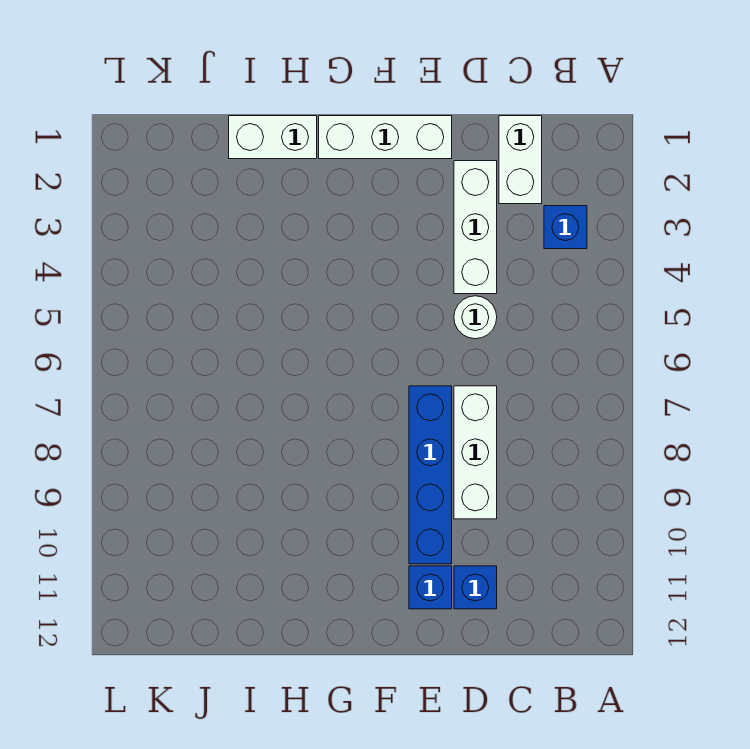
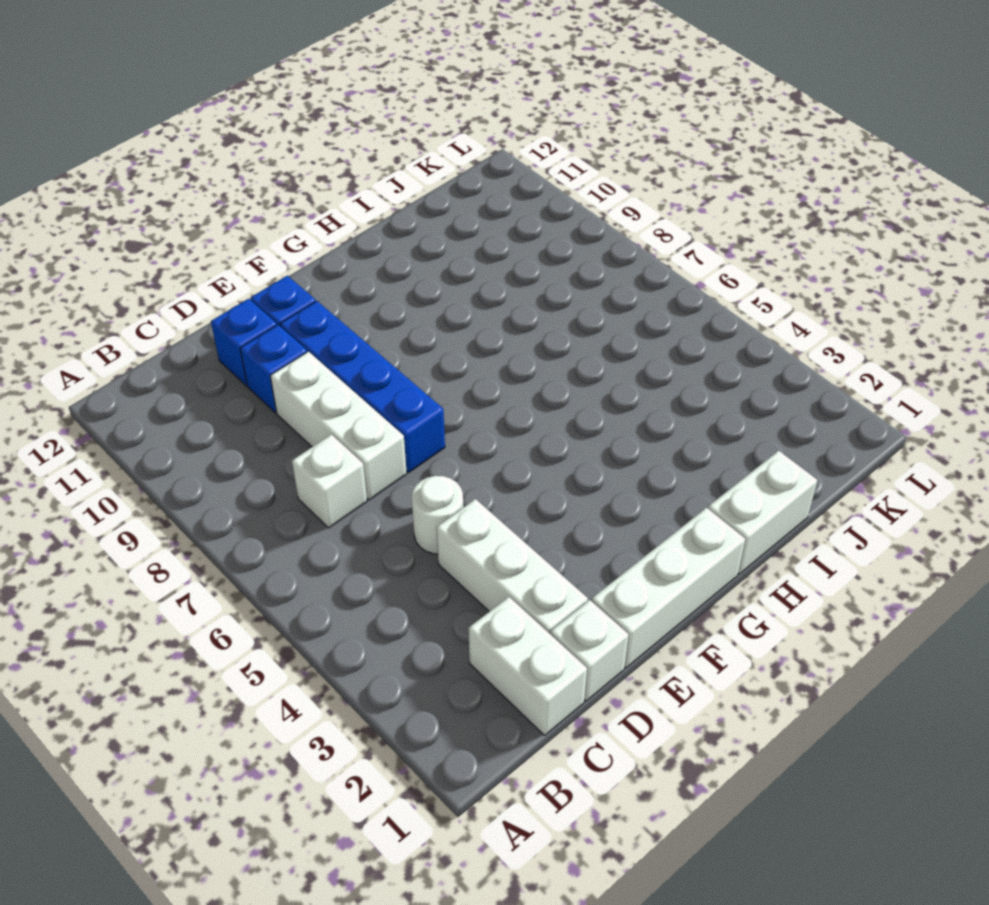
blue brick B3 level 1 -> blue brick D10 level 1
none -> white brick C7 level 1
none -> white brick D1 level 1

